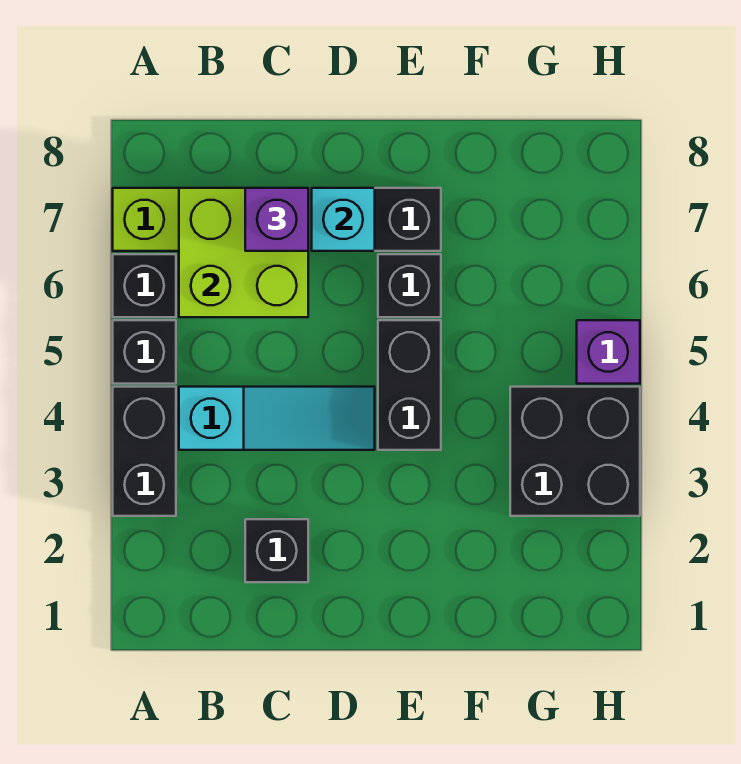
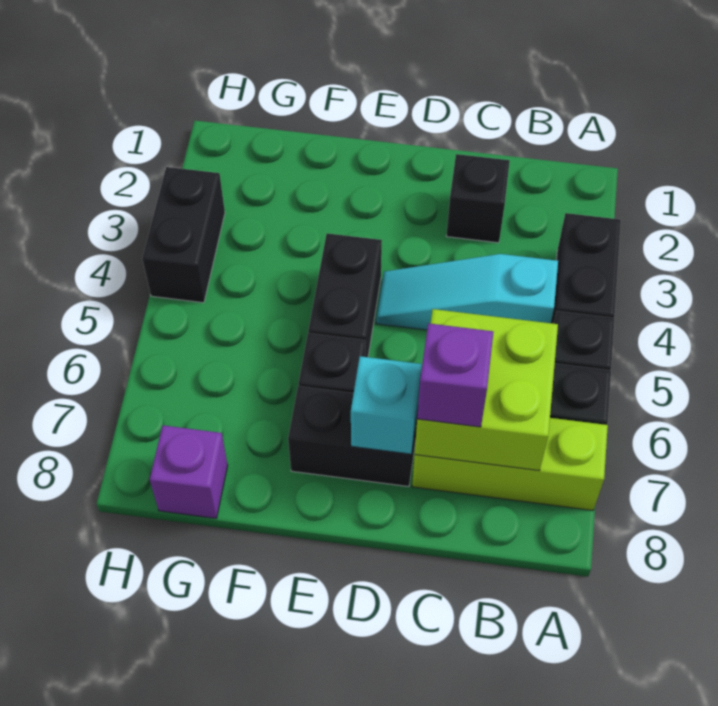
black brick G3:H4 level 1 -> black brick H3:H4 level 1
purple brick H5 level 1 -> purple brick G8 level 1

